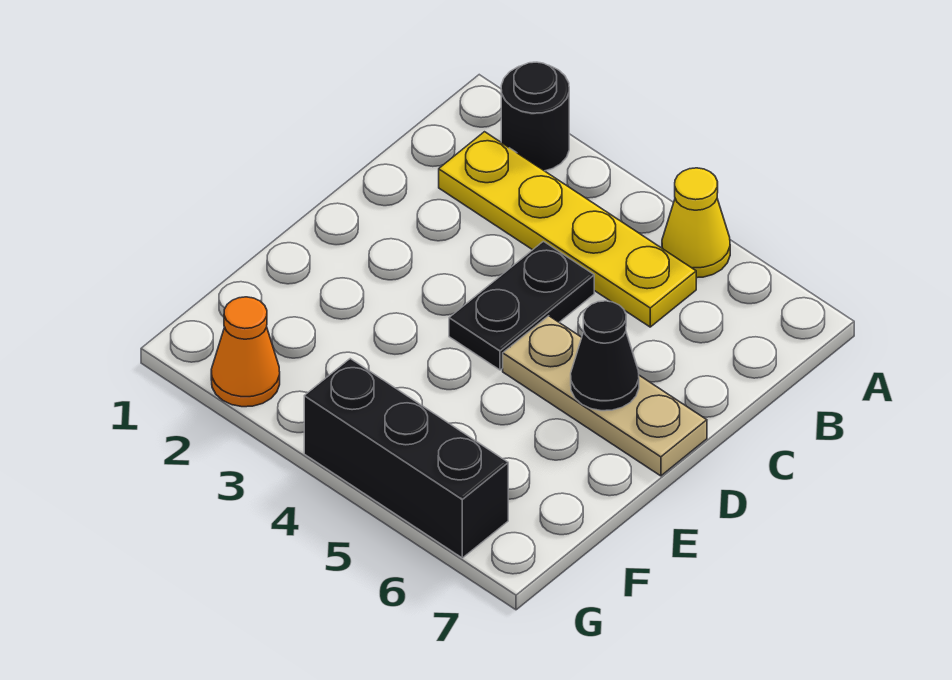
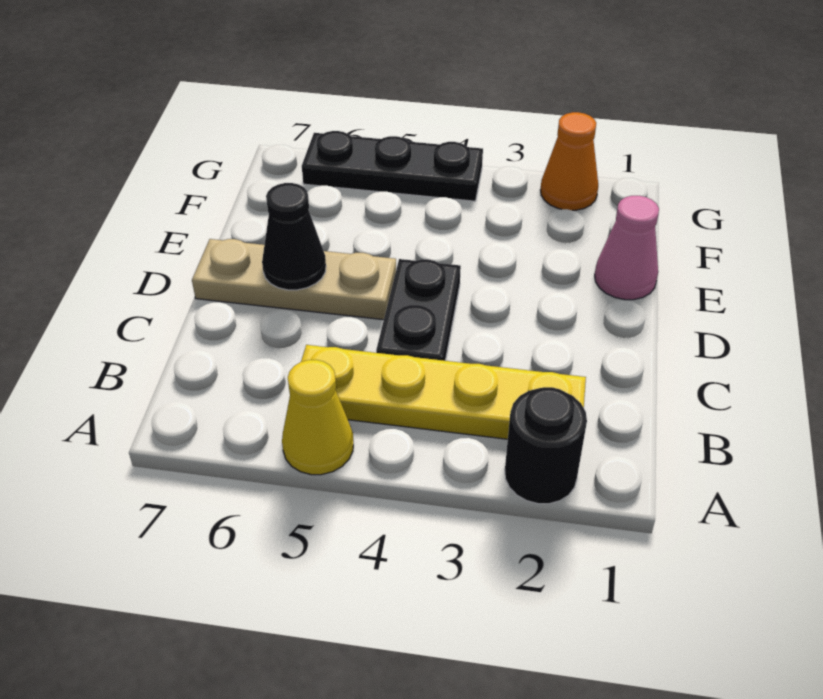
none -> pink cone E1 level 1
black brick G4:G6 level 1 -> black plate G4:G6 level 1

